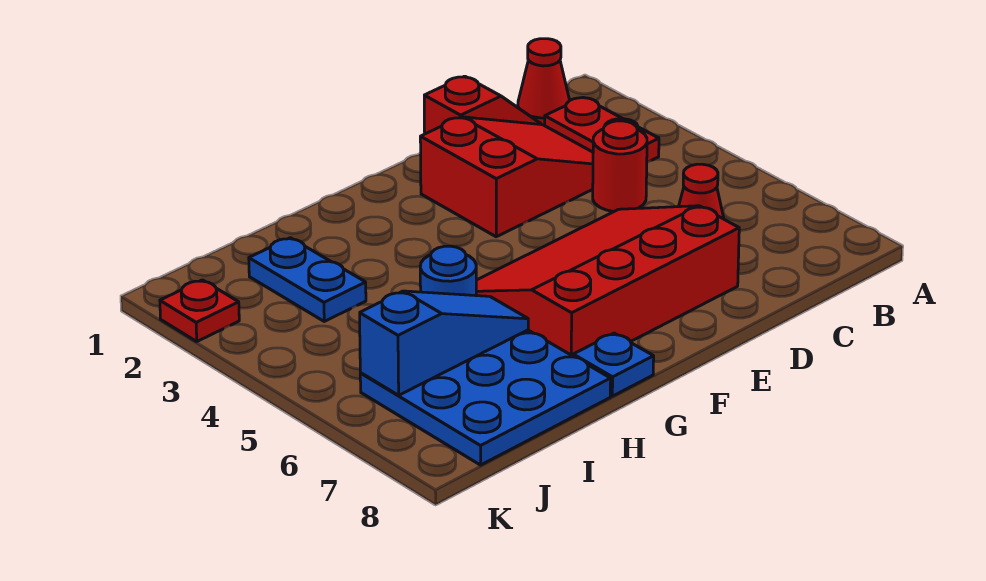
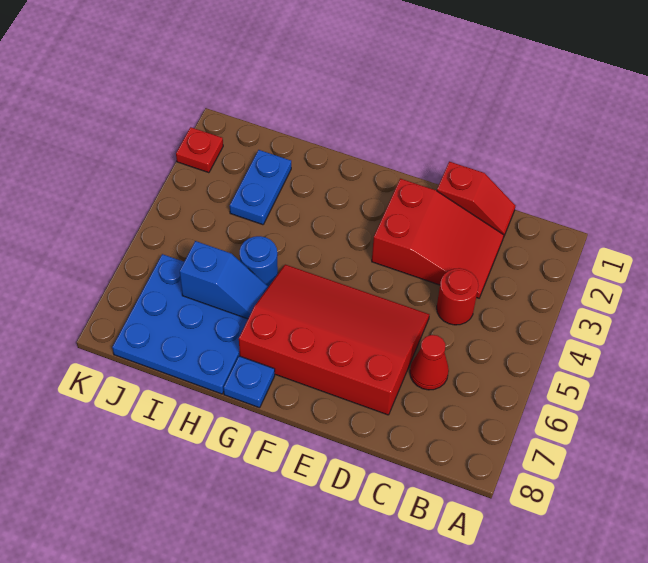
red cone B1 level 1 -> none
red plate B2:B3 level 1 -> none
blue slope H6:J6 level 2 top J -> blue slope H6:I6 level 2 top I

